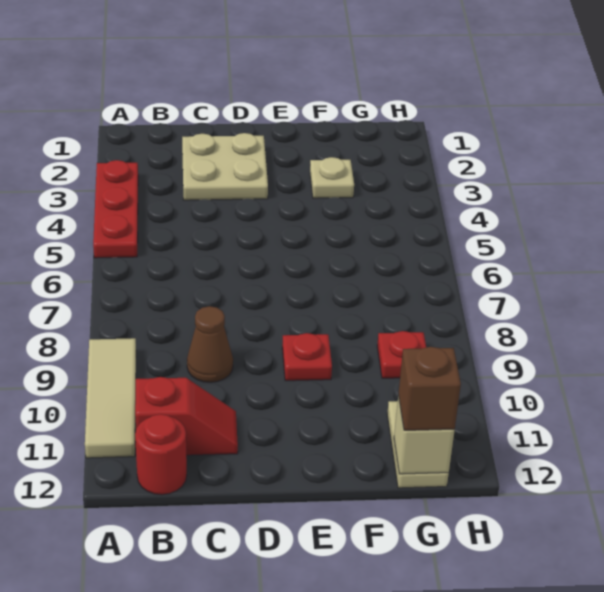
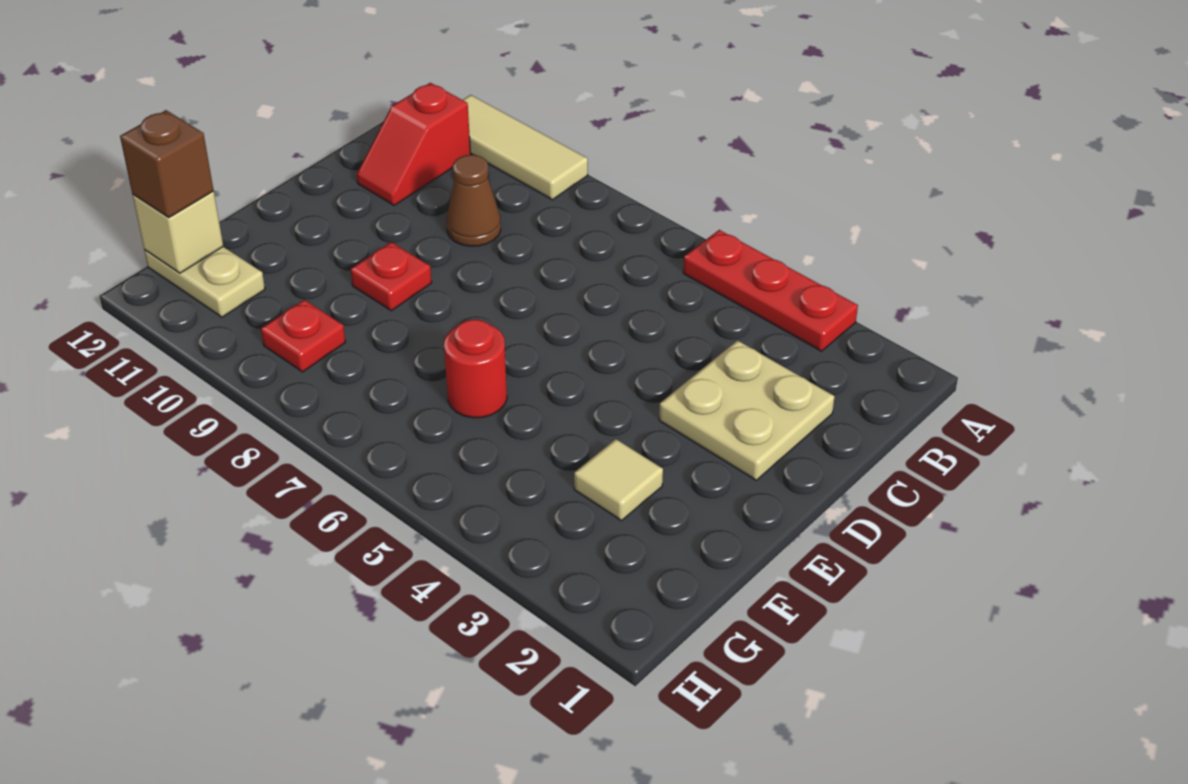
red round brick B12 level 1 -> red round brick F6 level 1
tan plate F3 level 1 -> tan tile F3 level 1

